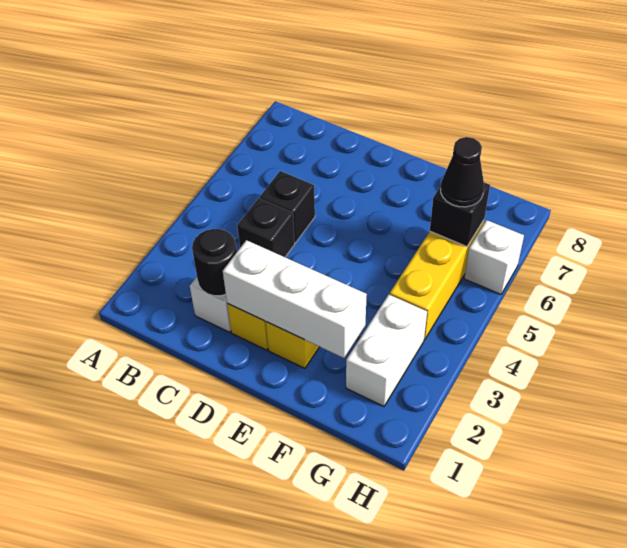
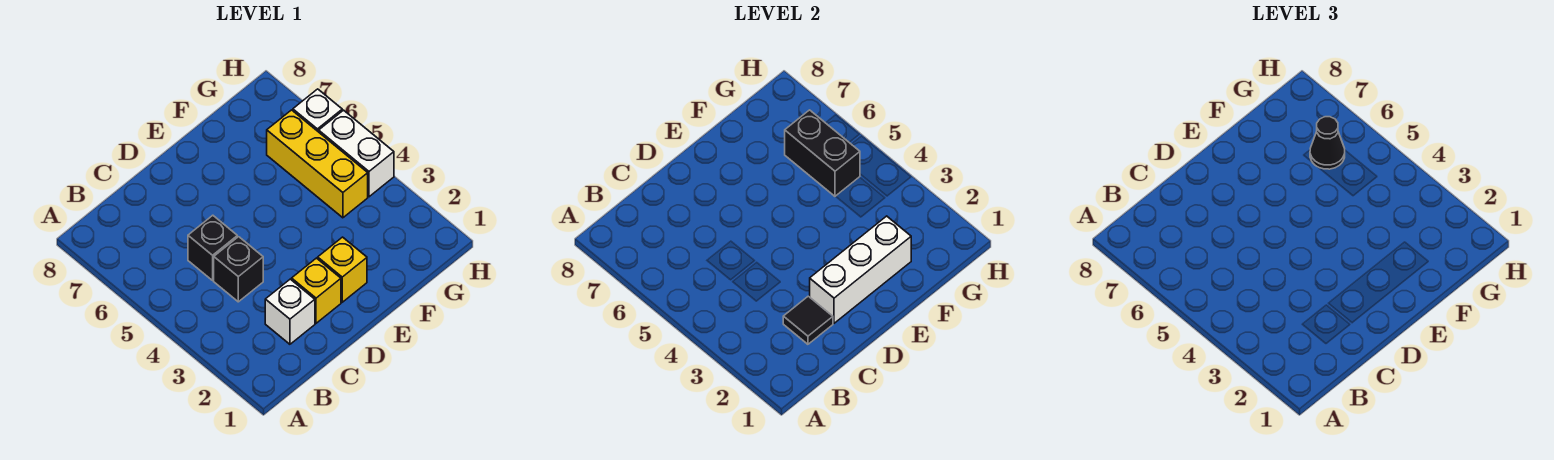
black round brick C2 level 2 -> black tile C2 level 2
white brick G2:G3 level 1 -> white brick H4:H5 level 1
black brick G6 level 2 -> black brick G5:G6 level 2

